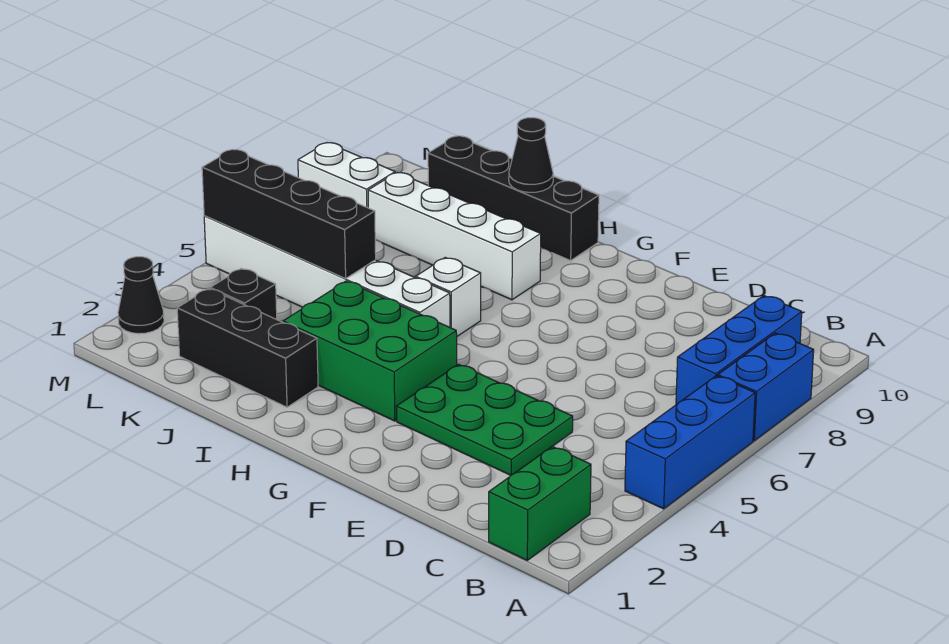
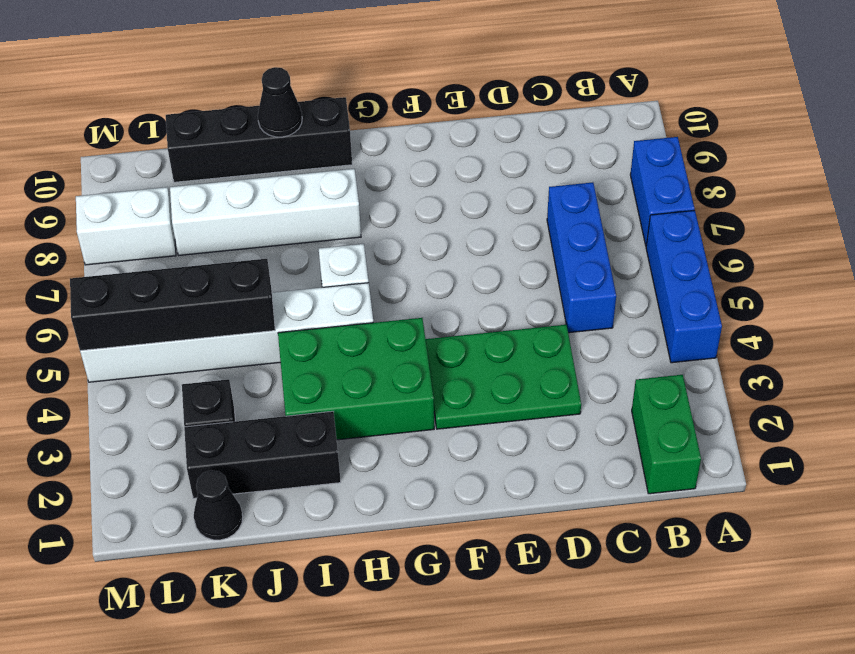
blue brick B7:B9 level 1 -> blue brick C5:C7 level 1
black cone M2 level 1 -> black cone K1 level 1

